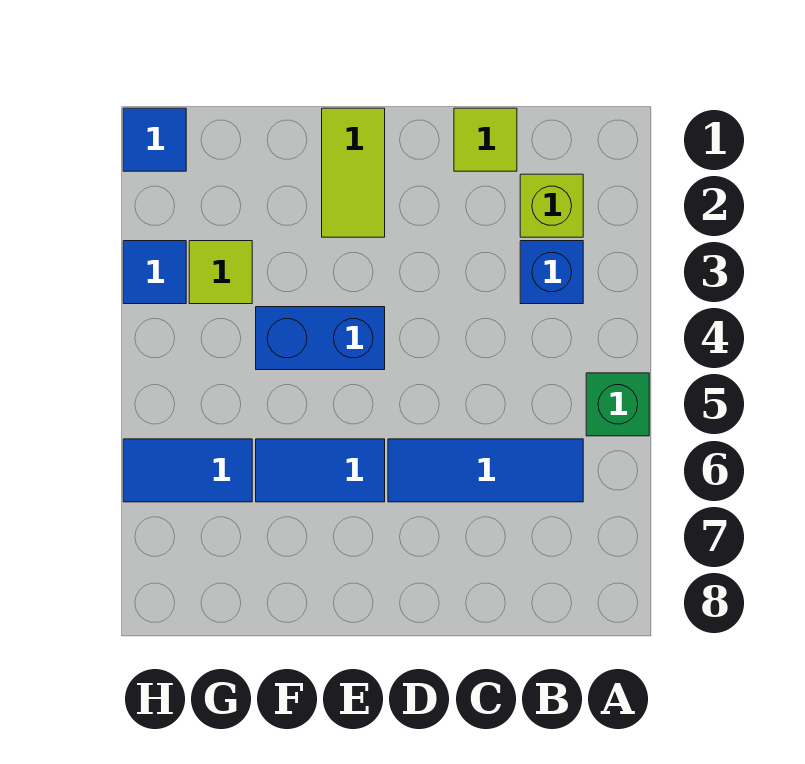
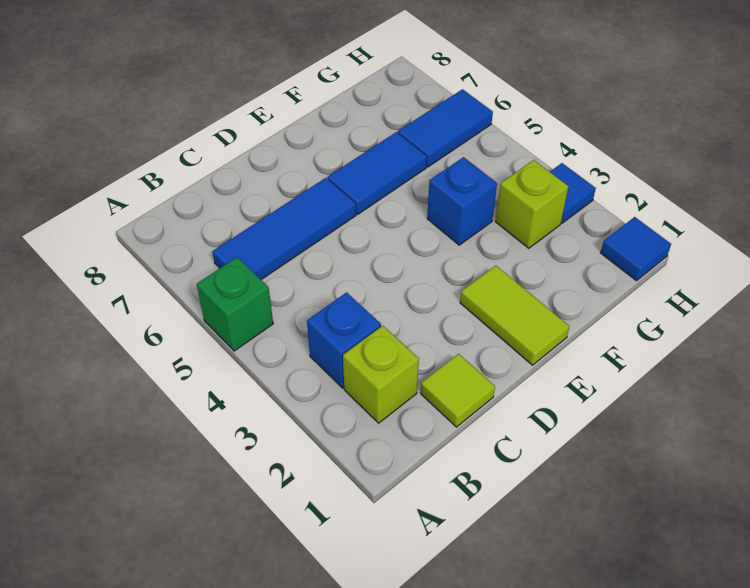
blue brick E4:F4 level 1 -> blue brick F4 level 1
lime tile G3 level 1 -> lime brick G3 level 1

